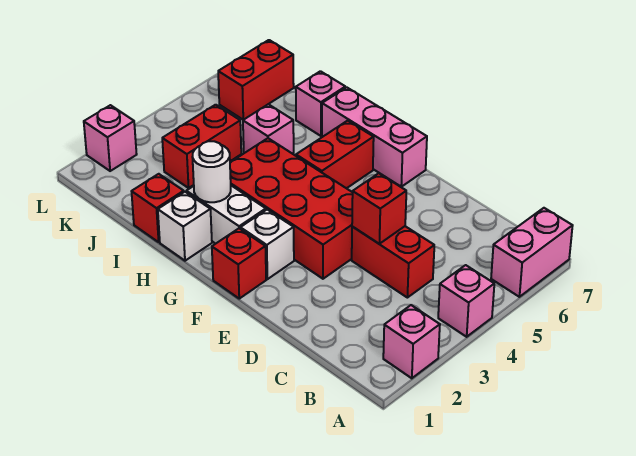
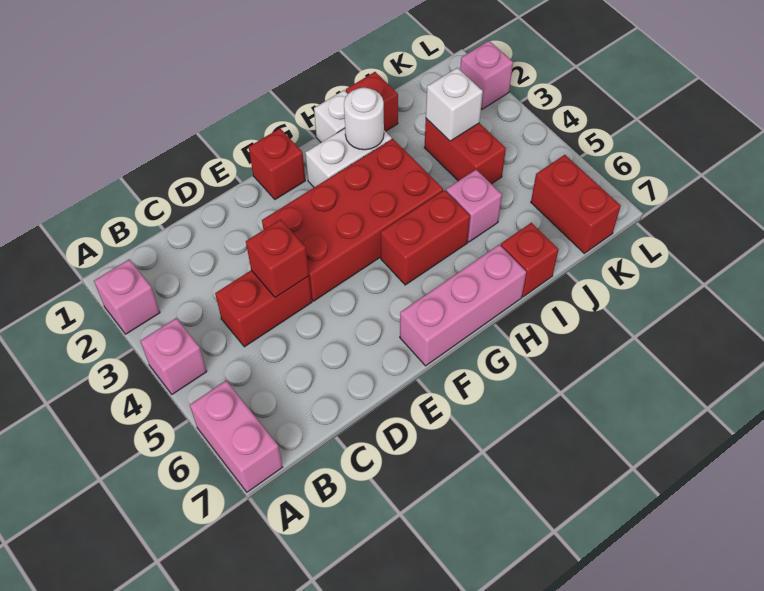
white brick F2 level 1 -> white brick J3 level 2
red brick G5:G6 level 1 -> red brick G5:H5 level 1
pink brick I7 level 1 -> red brick I7 level 1

